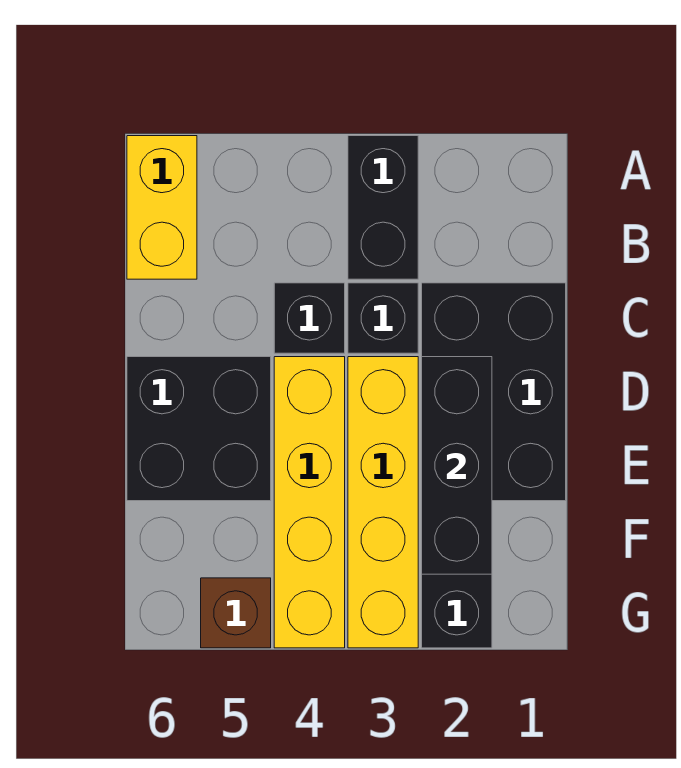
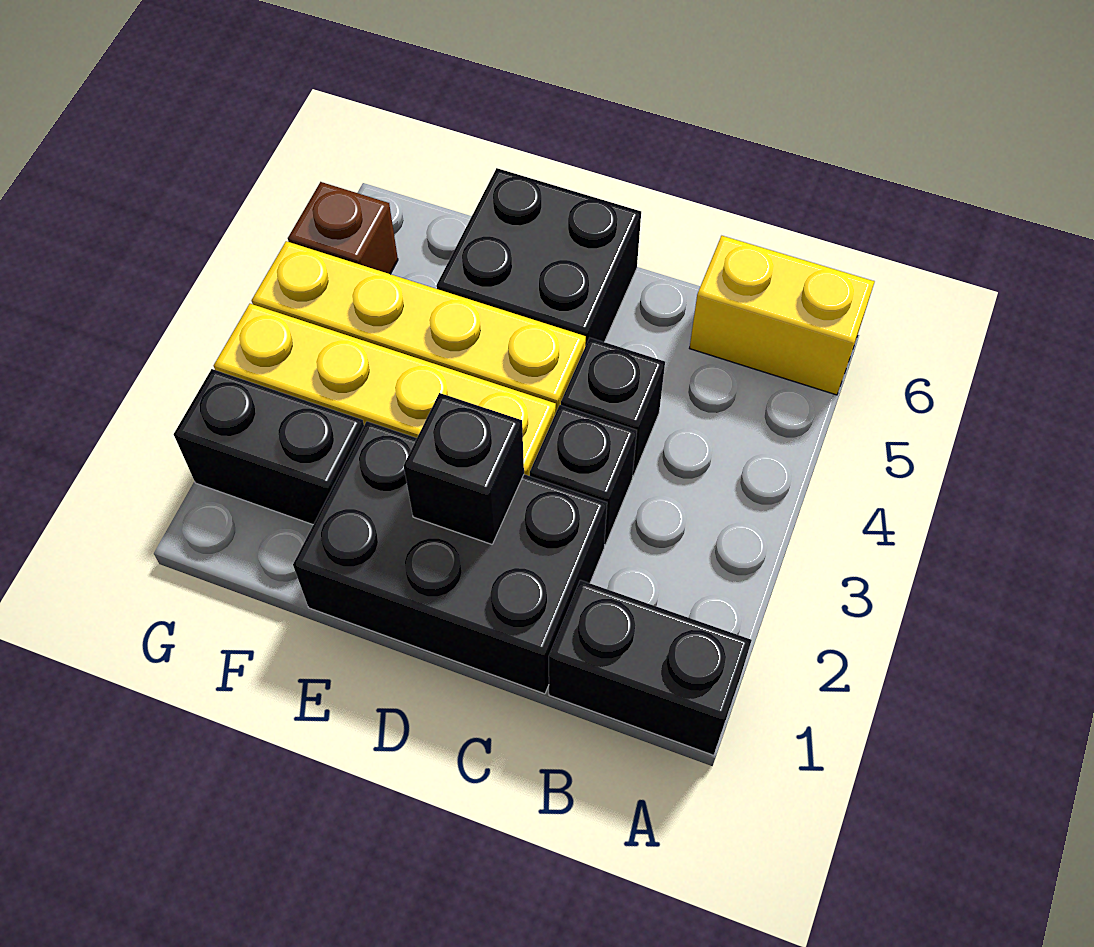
black brick A3:B3 level 1 -> black brick A1:B1 level 1
black brick D2:F2 level 2 -> black brick D2 level 2

